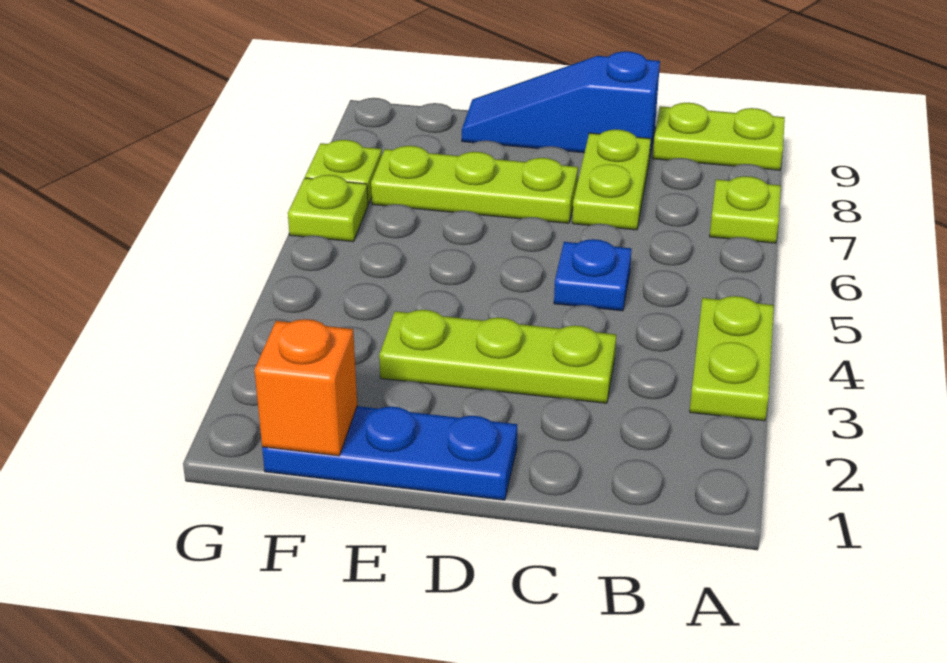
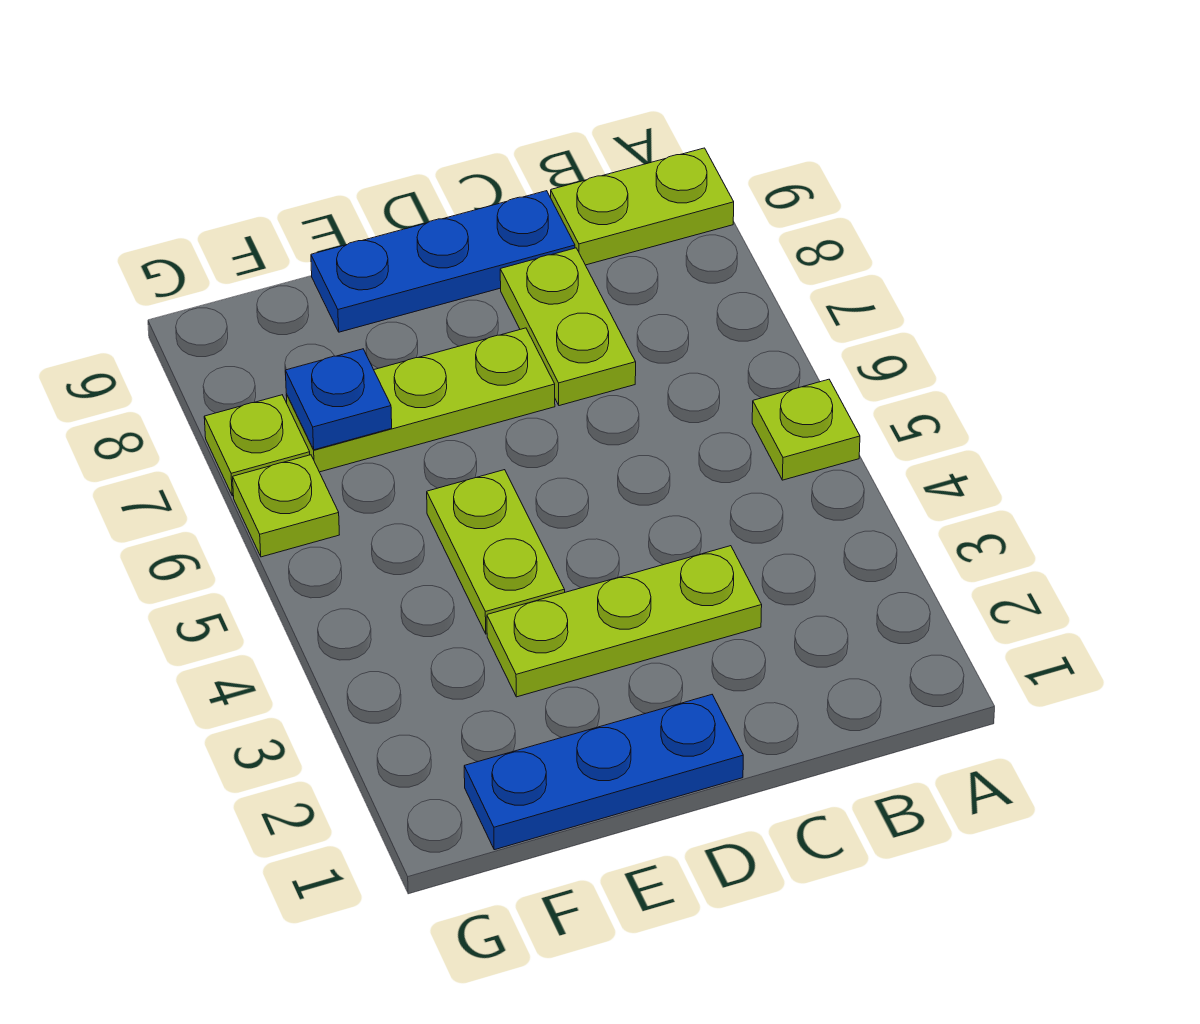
lime plate A3:A4 level 1 -> lime plate E4:E5 level 1
lime plate A7 level 1 -> lime plate A5 level 1
blue plate C5 level 1 -> blue plate F7 level 2
blue slope C9:E9 level 1 top C -> blue plate C9:E9 level 1
orange brick F1 level 2 -> none

